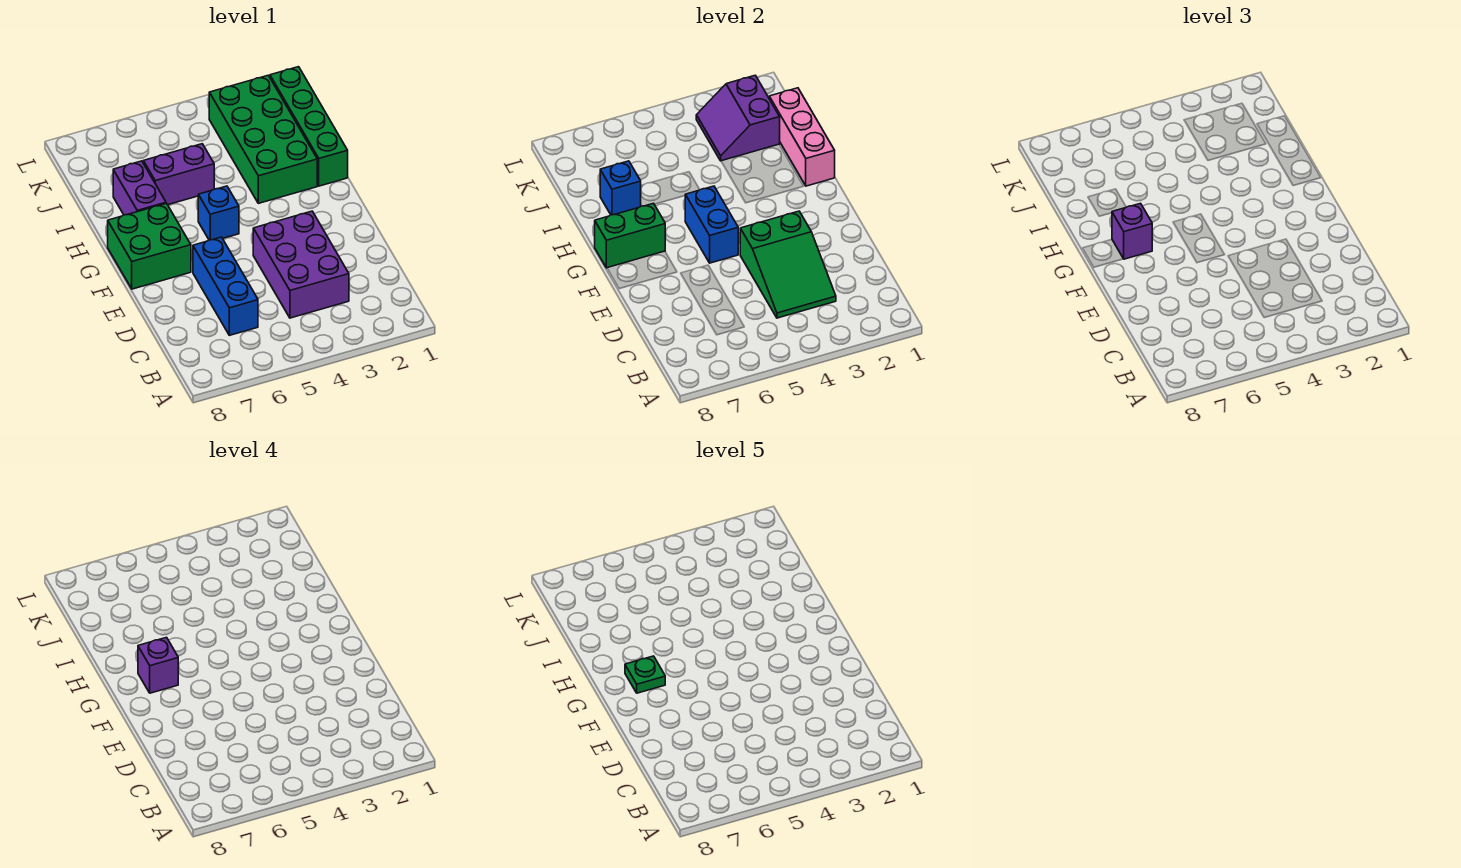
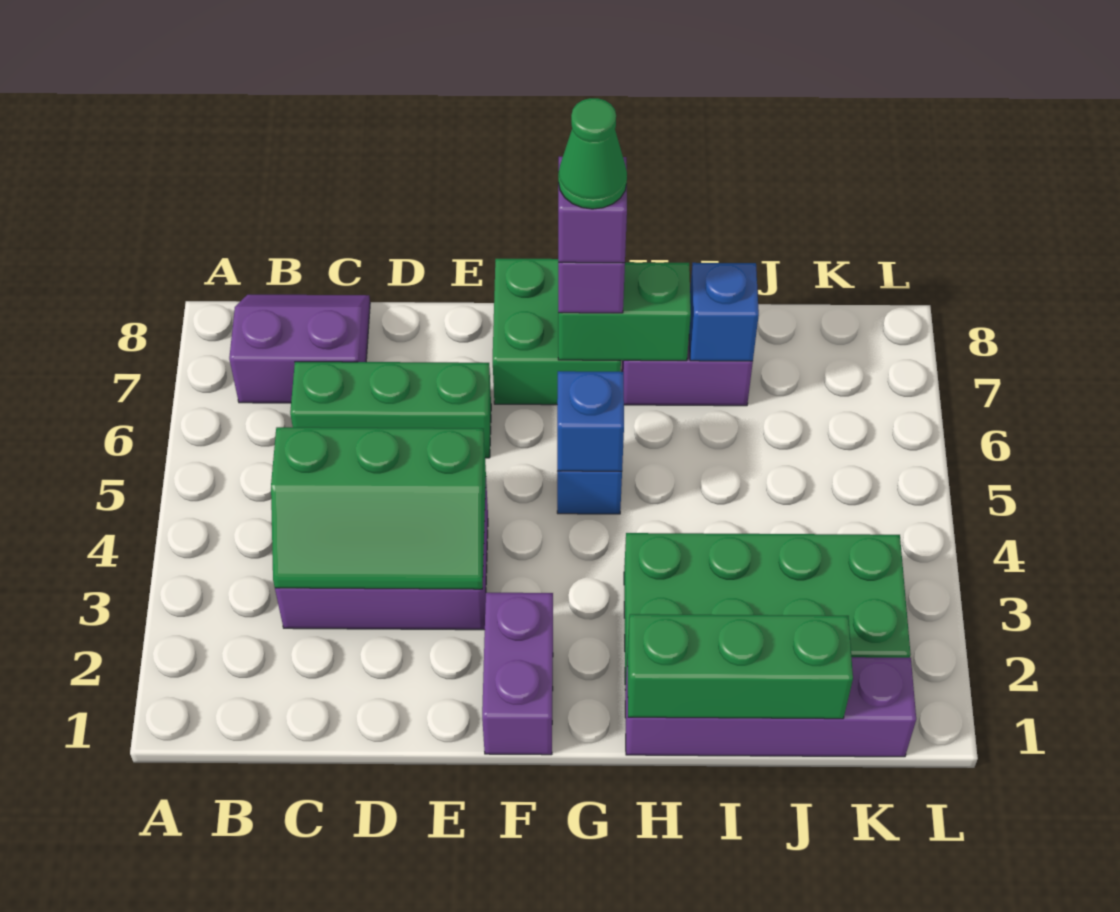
green slope C3:E4 level 2 top E -> green slope C3:E4 level 2 top 4
blue brick C6:E6 level 1 -> green brick C6:E6 level 1
blue brick F5:G5 level 2 -> blue brick G5 level 2
green brick G7:G8 level 2 -> green brick G7:H7 level 2
green plate G7 level 5 -> green cone G7 level 5
green brick H1:K1 level 1 -> purple brick H1:K1 level 1
pink brick H1:J1 level 2 -> green brick H1:J1 level 2
purple brick I5:I6 level 1 -> purple brick F1:F2 level 1
purple slope J2:K3 level 2 top 2 -> purple slope B7:C8 level 1 top 7

